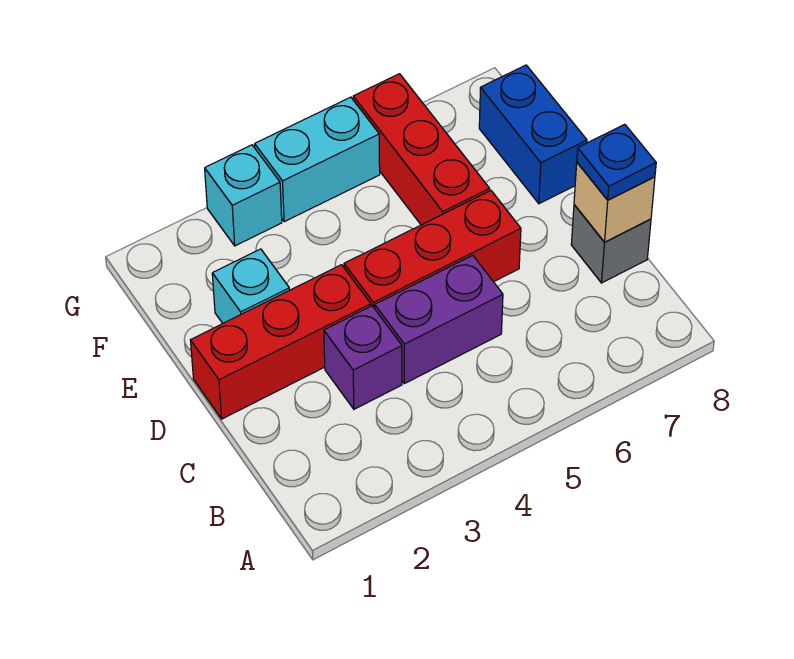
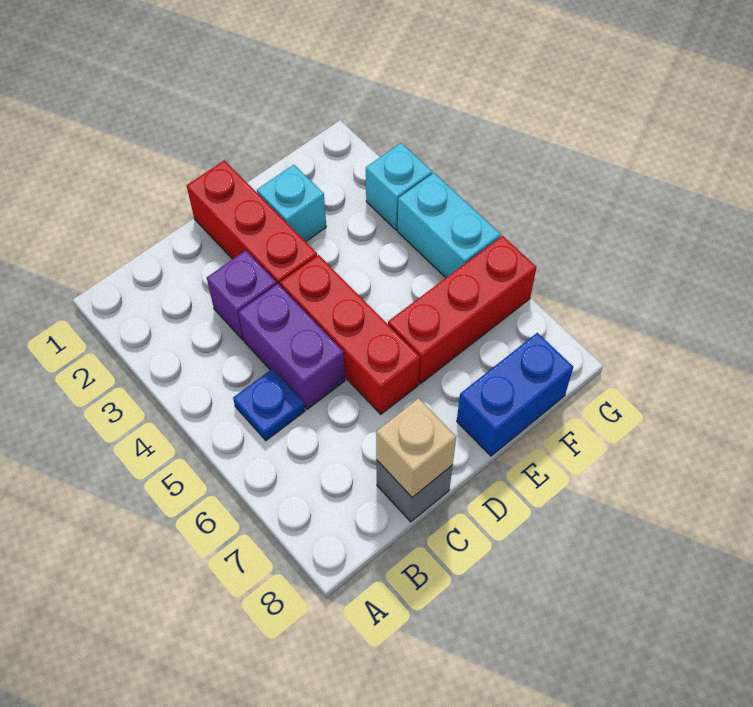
blue plate C8 level 3 -> blue plate B5 level 1

